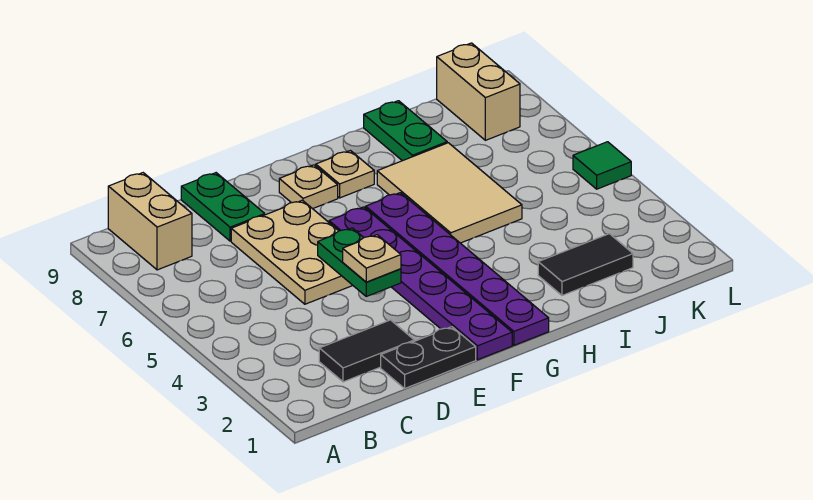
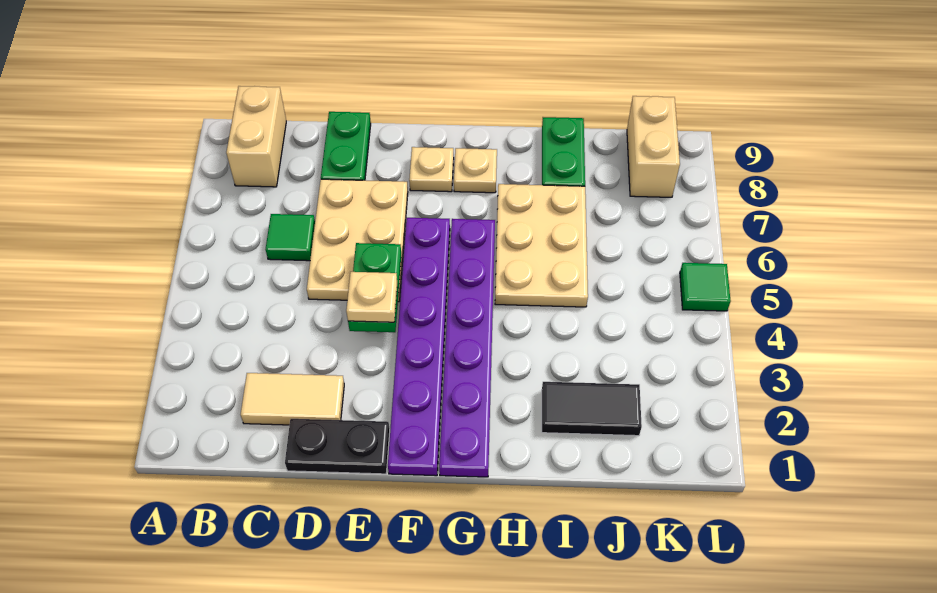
black tile C2:D2 level 1 -> tan tile C2:D2 level 1
none -> green tile C6 level 1
tan tile H5:I7 level 1 -> tan plate H5:I7 level 1

